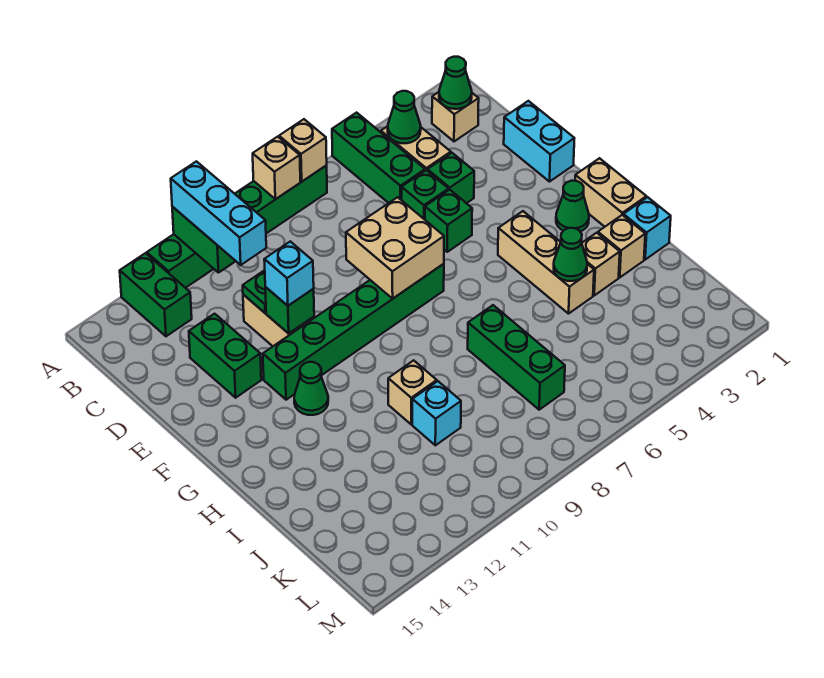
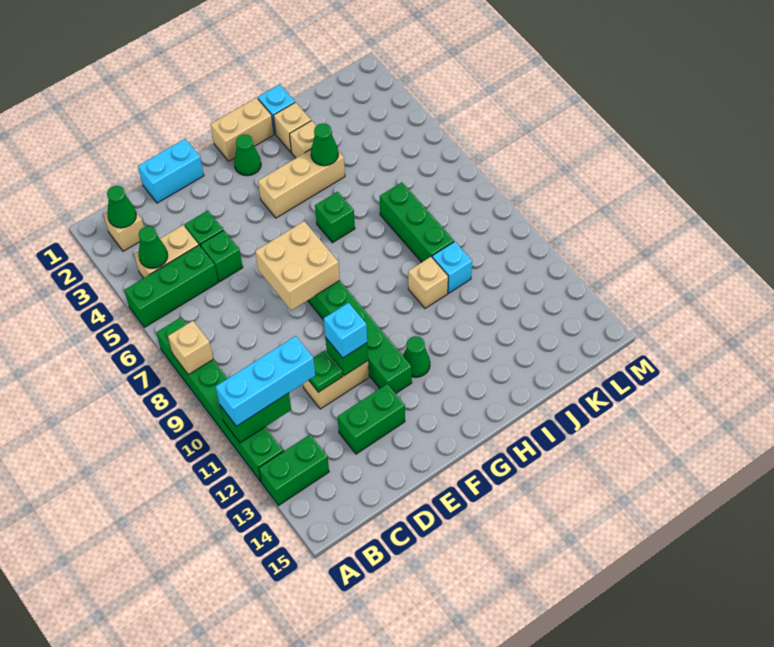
tan brick A7 level 2 -> none
green brick E5 level 1 -> green brick H6 level 1
green brick I7:K7 level 1 -> green brick J7:J9 level 1

